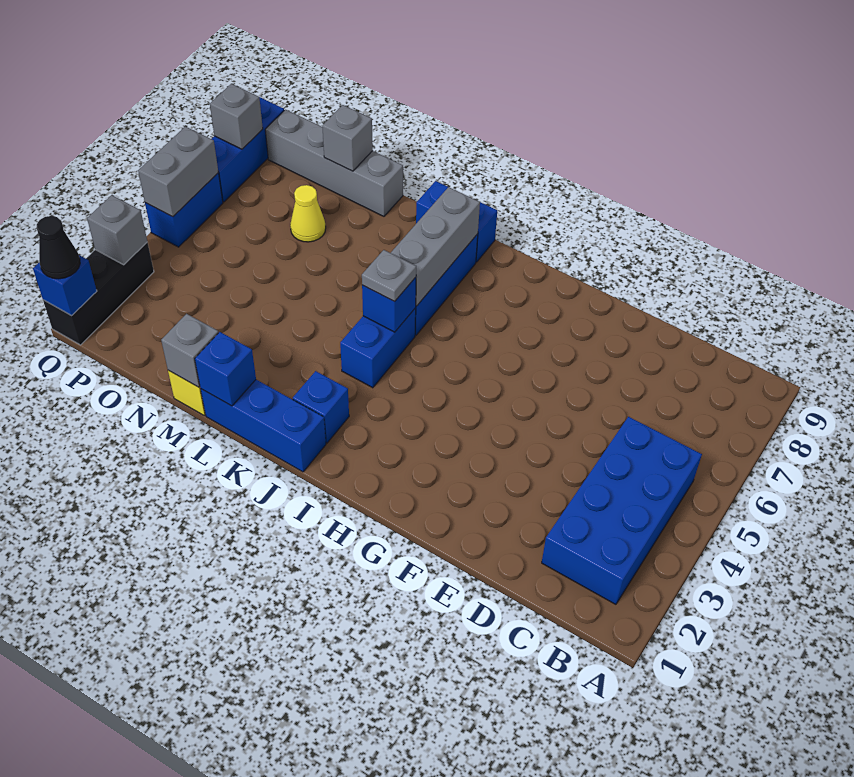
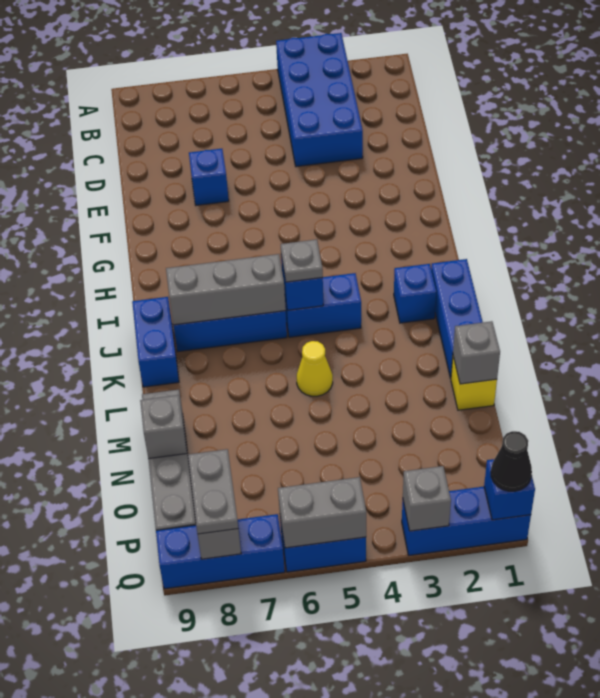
blue brick B2:C5 level 1 -> blue brick A3:D4 level 1
blue brick L1 level 2 -> blue brick E7 level 1
yellow cone N7 level 1 -> yellow cone L5 level 1
none -> grey plate P8:Q8 level 3
black brick Q1:Q3 level 1 -> blue brick Q1:Q3 level 1

